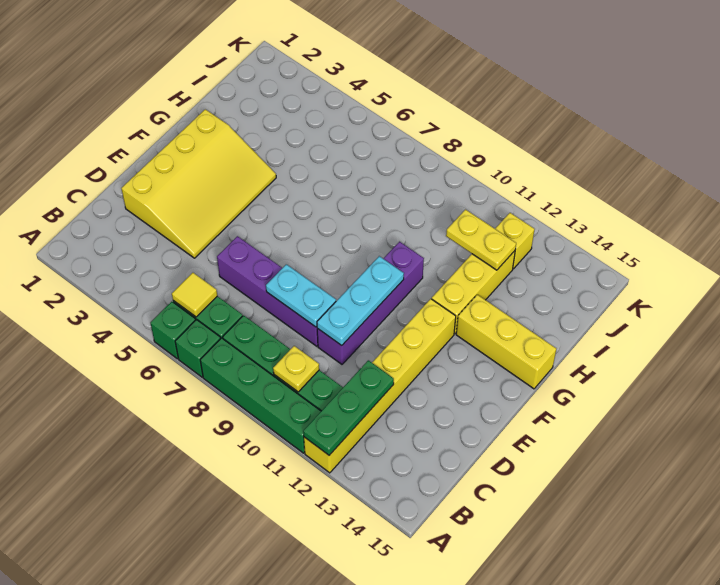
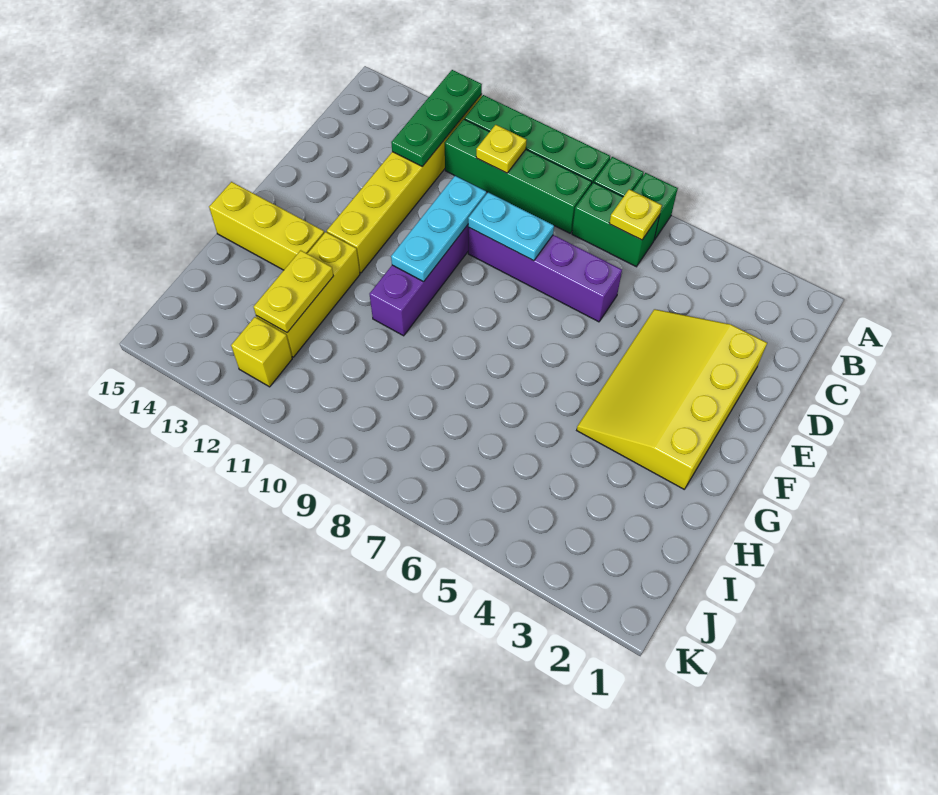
yellow tile B6 level 2 -> yellow plate B6 level 2
yellow plate I11:I12 level 2 -> yellow plate H12:I12 level 2

